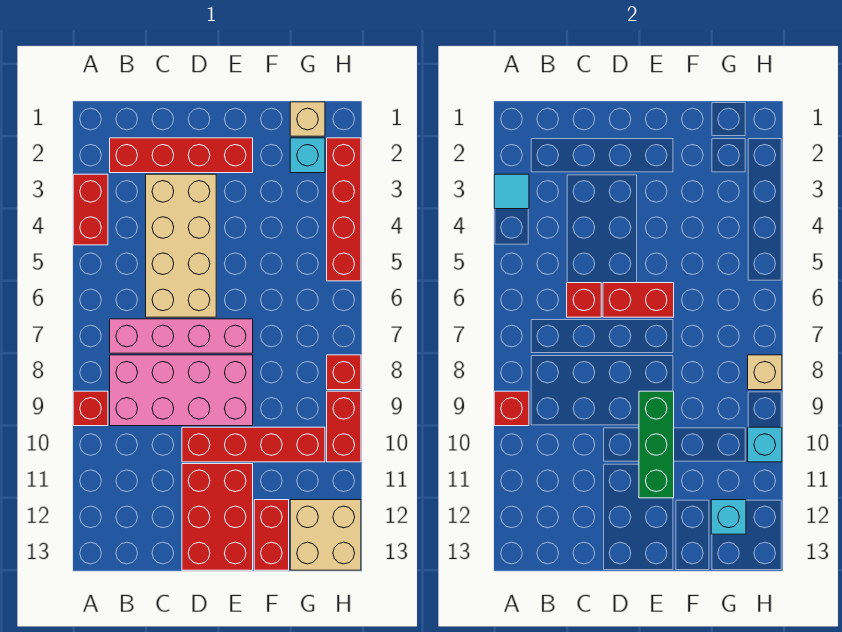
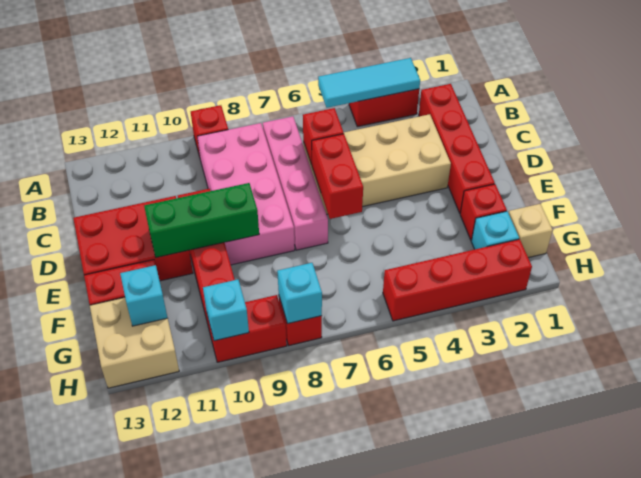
cyan tile A3 level 2 -> cyan tile A3:A5 level 2
red brick A9 level 2 -> red brick F2 level 1
tan brick H8 level 2 -> cyan brick H8 level 2

